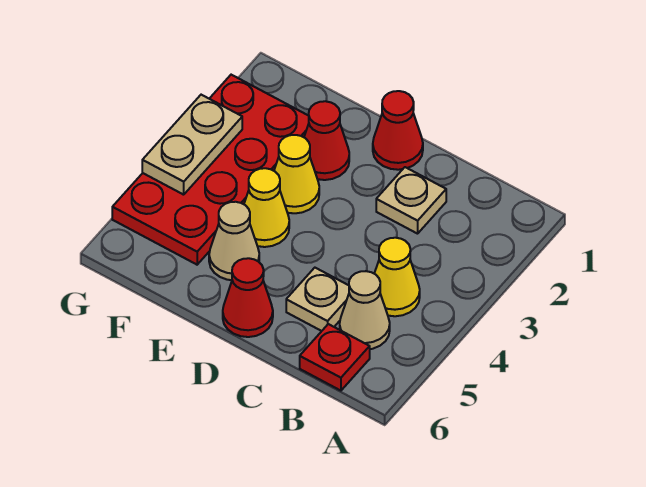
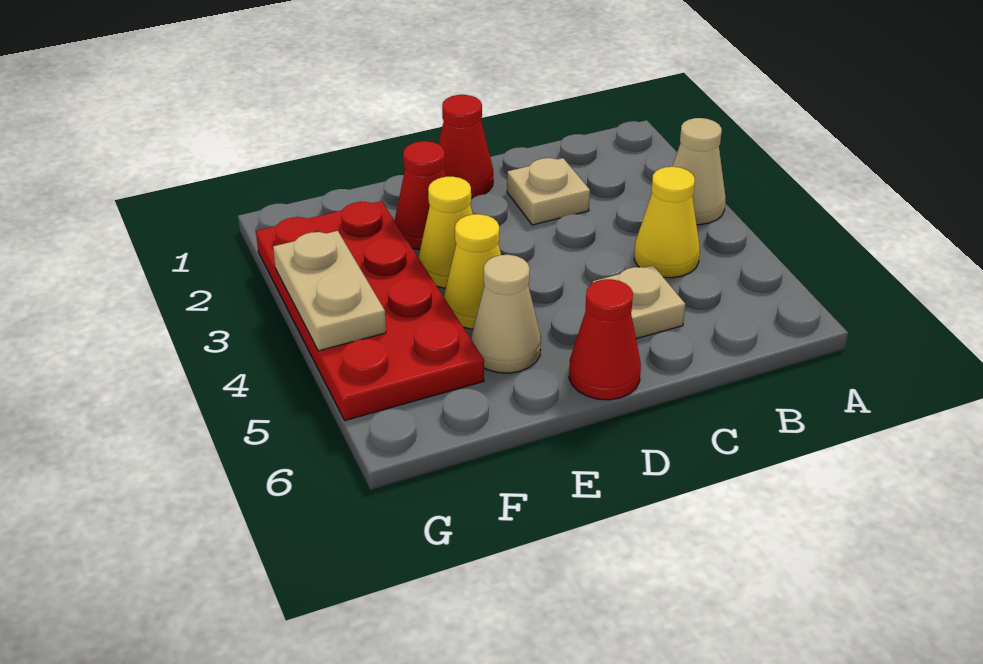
tan cone B5 level 1 -> tan cone A3 level 1
red plate B6 level 1 -> none

